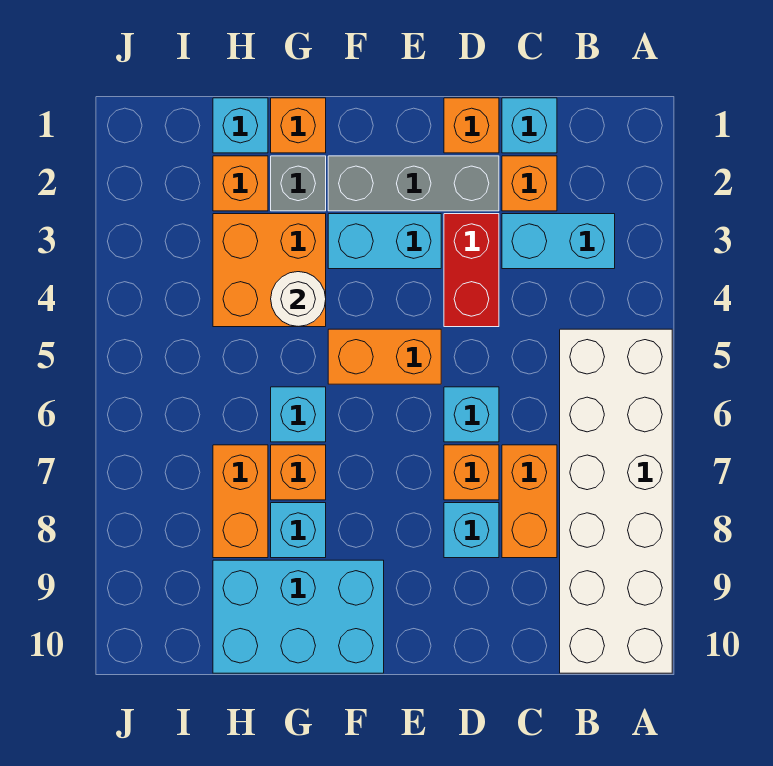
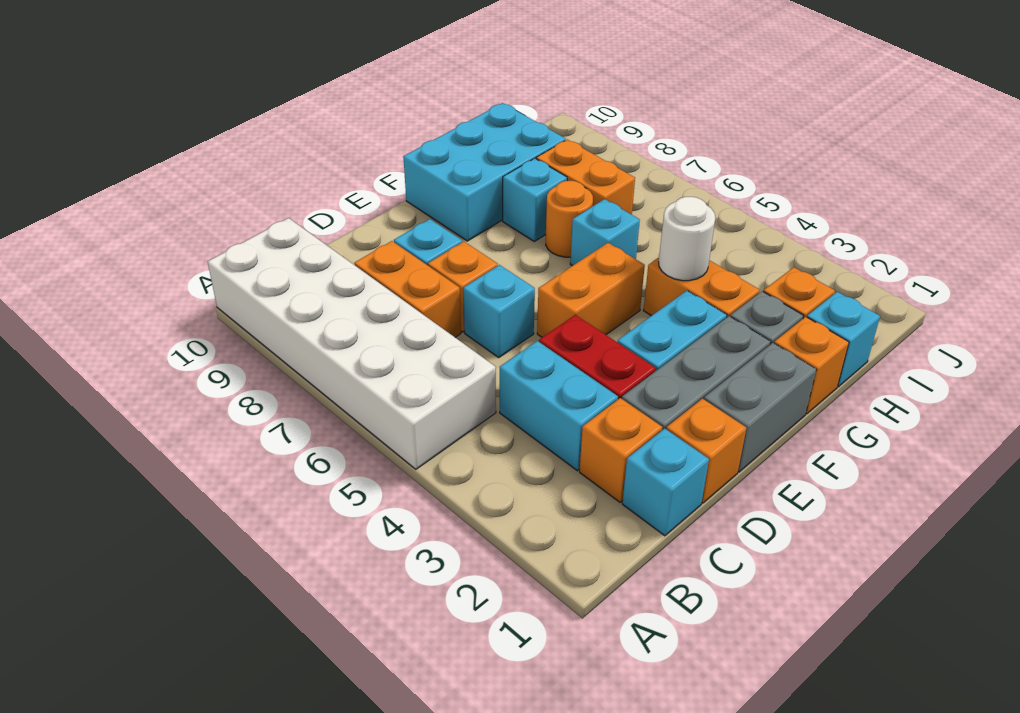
cyan brick B3:C3 level 1 -> cyan brick C3:C4 level 1
none -> grey brick E1:F1 level 1
orange brick G3:H4 level 1 -> orange brick G3:G4 level 1
orange brick G7 level 1 -> orange round brick G7 level 1

